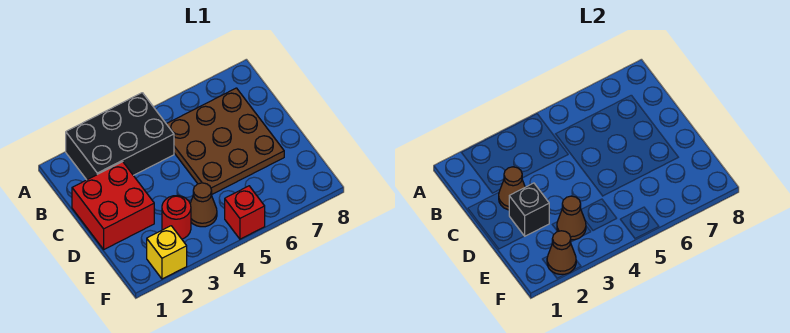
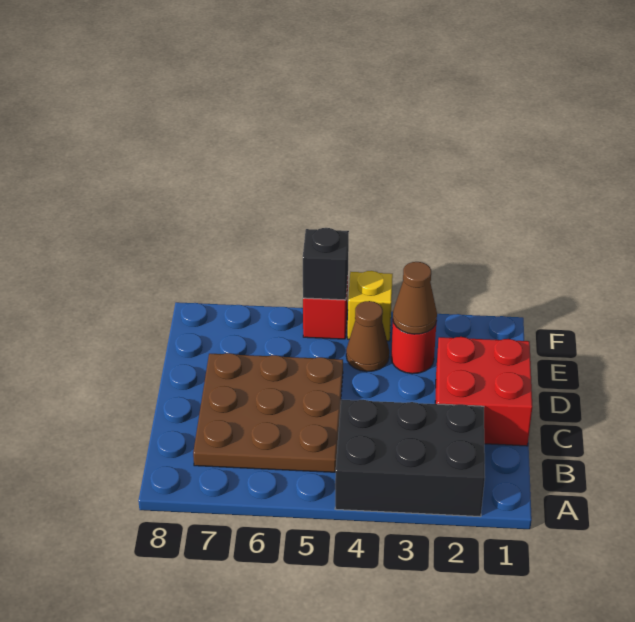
brown cone C2 level 2 -> none
black brick D2 level 2 -> black brick F5 level 2
yellow brick F2 level 1 -> yellow brick F4 level 1
brown cone F2 level 2 -> none

